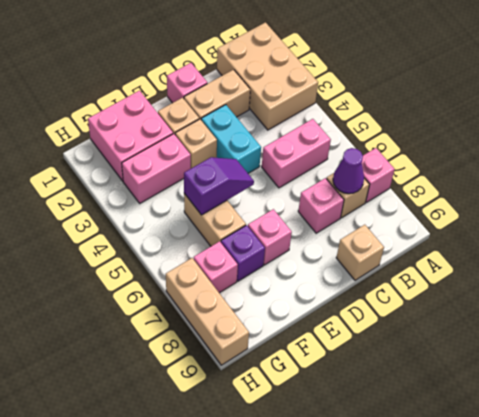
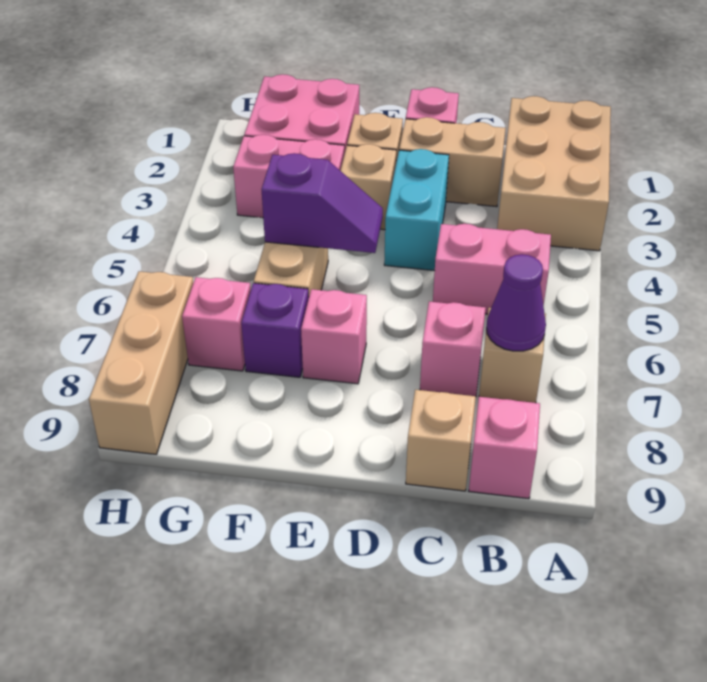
pink brick A7 level 1 -> pink brick B9 level 1

